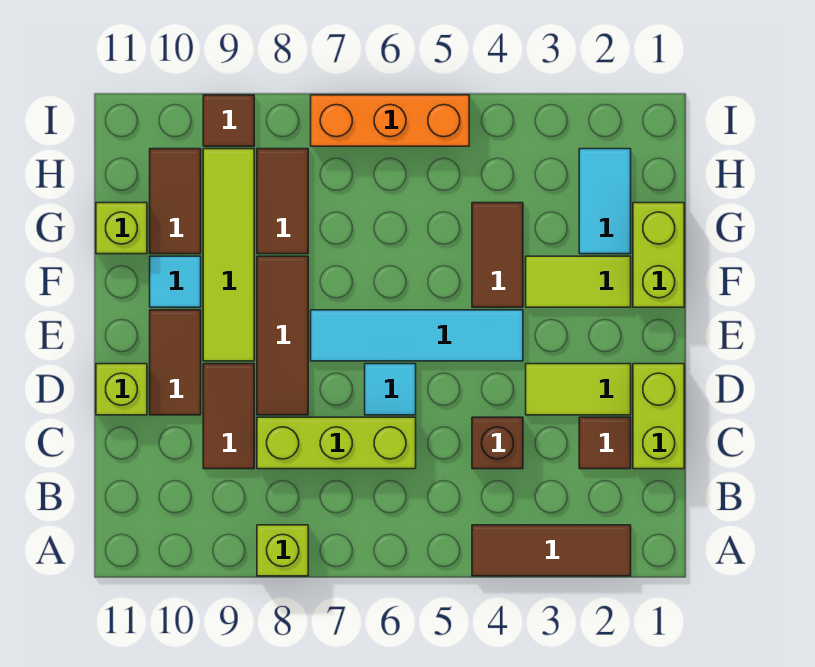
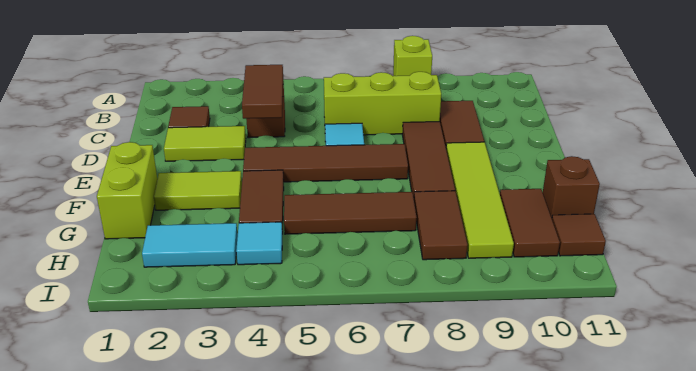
brown tile A2:A4 level 1 -> brown tile G5:G7 level 1
lime brick C1:D1 level 1 -> none
brown tile D10:E10 level 1 -> brown tile C4:D4 level 2
lime brick D11 level 1 -> none
cyan tile E4:E7 level 1 -> brown tile E4:E7 level 1
cyan tile F10 level 1 -> cyan tile H4 level 1
cyan tile G2:H2 level 1 -> cyan tile H2:H3 level 1
lime brick G11 level 1 -> brown brick G11 level 1
orange brick I5:I7 level 1 -> none
brown tile I9 level 1 -> brown tile H11 level 1

